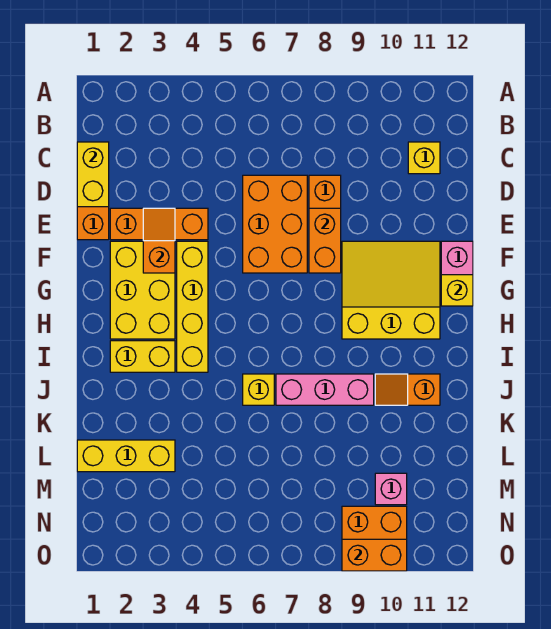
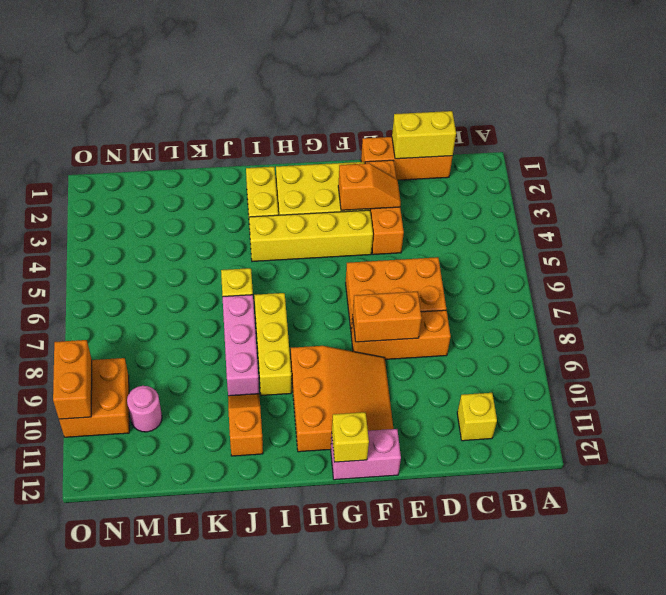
yellow slope F9:H11 level 1 top H -> orange slope F9:H11 level 1 top H
yellow brick L1:L3 level 1 -> yellow brick I7:I9 level 1
pink brick M10 level 1 -> pink round brick M10 level 1

